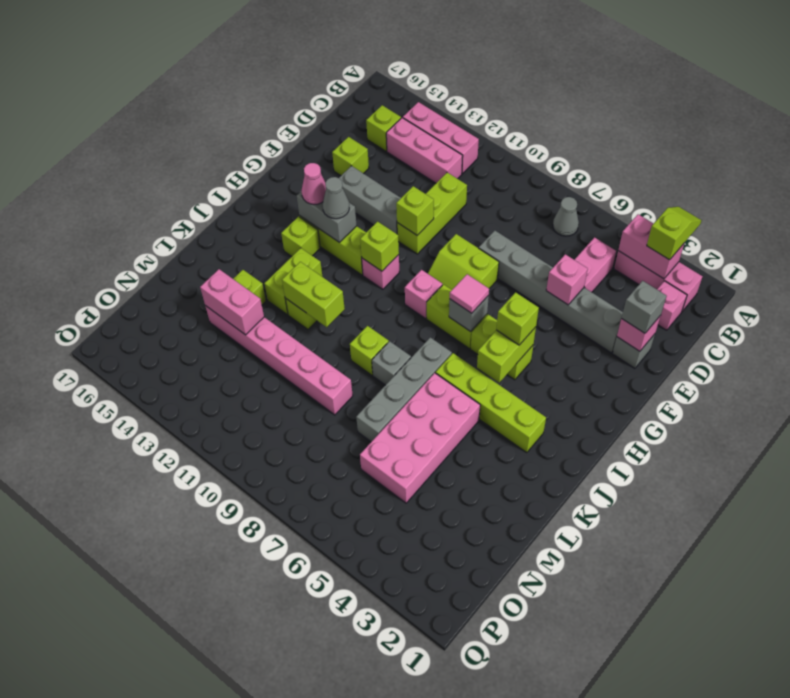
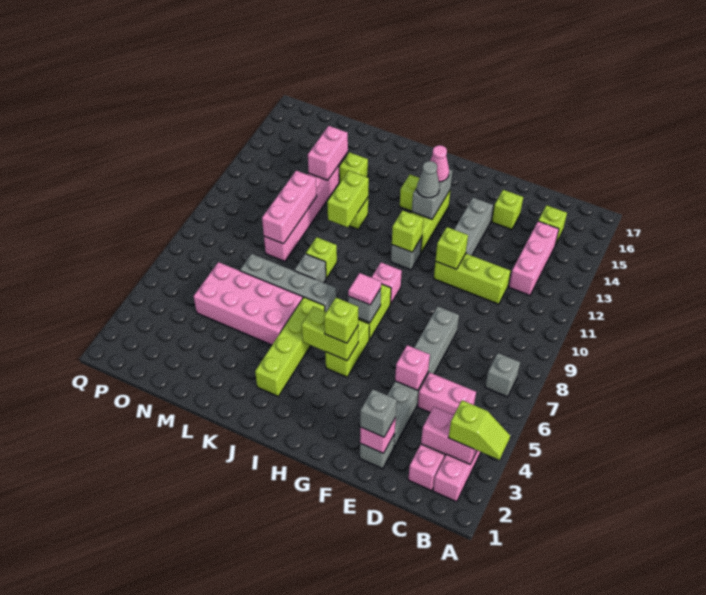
pink brick B3:B4 level 2 -> pink brick B3:C3 level 2
grey cone B7 level 1 -> grey brick B7 level 1
pink brick B12:B14 level 1 -> pink brick M9:M11 level 2
lime slope F8:G9 level 1 top F -> none
pink brick H11 level 1 -> grey brick H11 level 1
lime brick J13:K13 level 1 -> none

